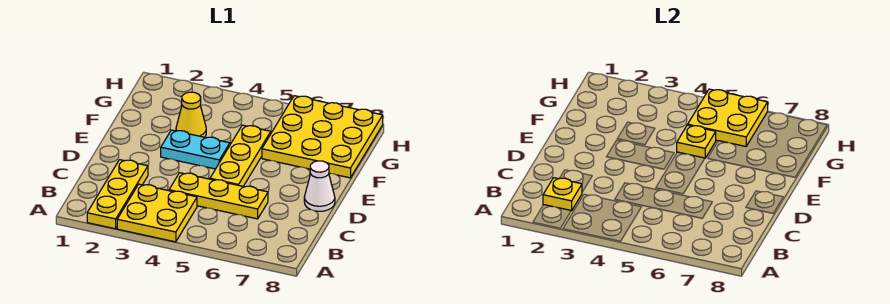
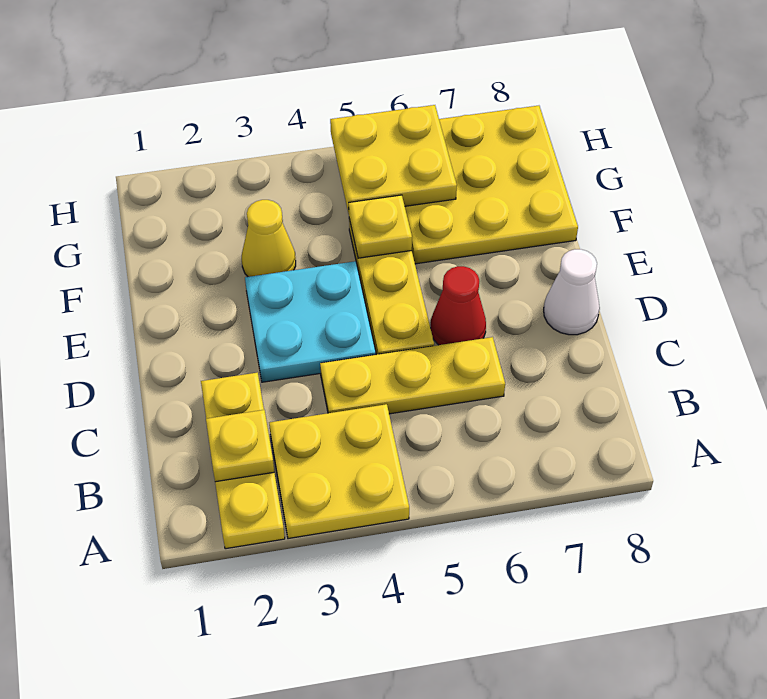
none -> red cone D6 level 1
cyan plate E3:E4 level 1 -> cyan plate D3:E4 level 1

